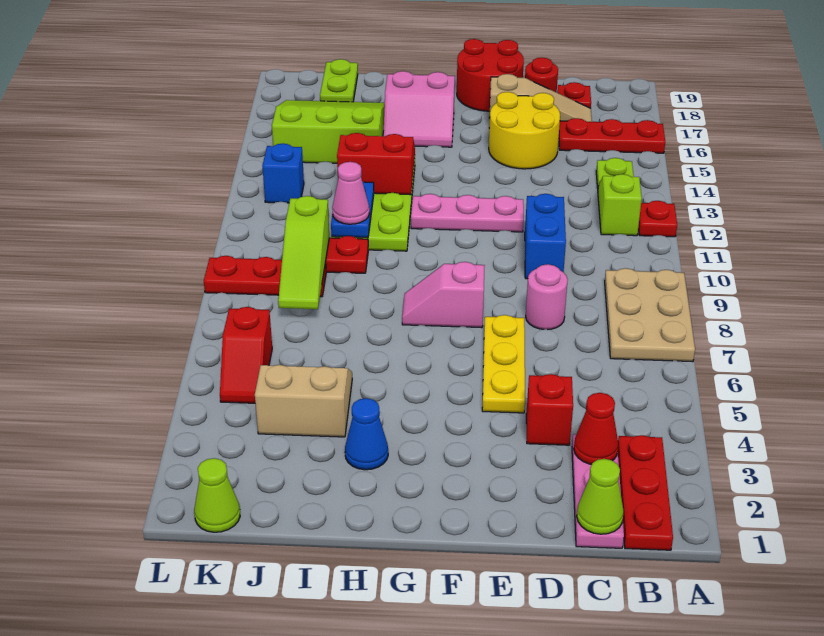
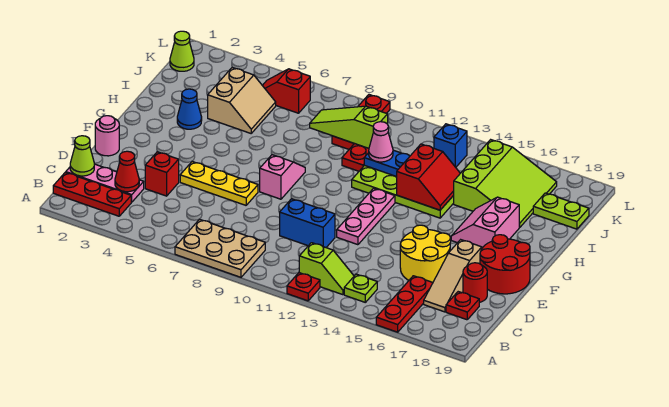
pink round brick D8 level 1 -> pink round brick E1 level 1

